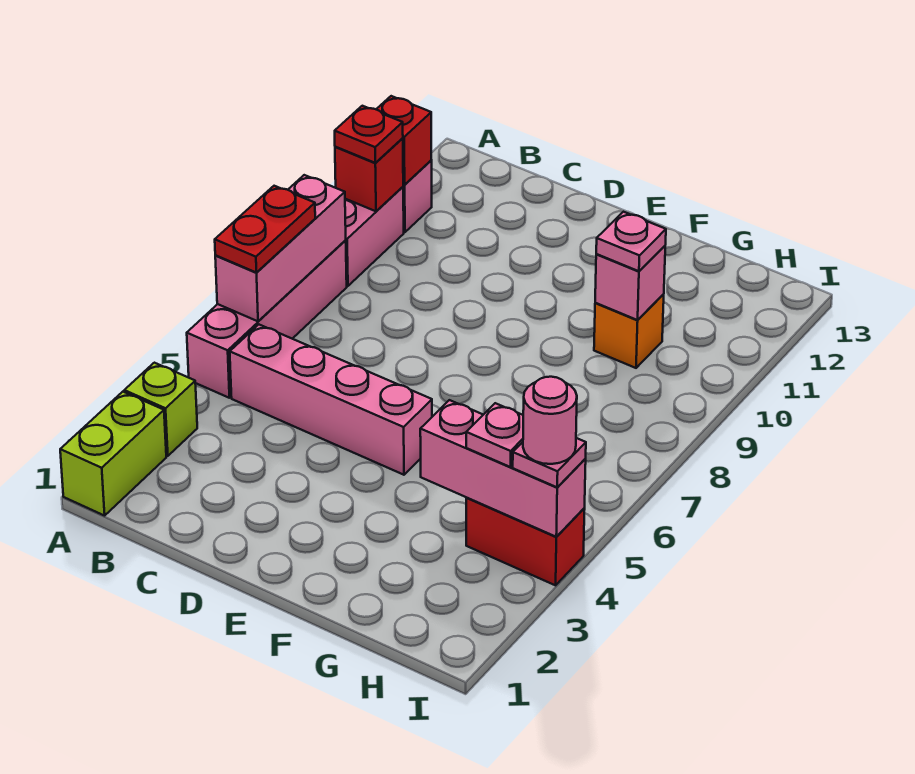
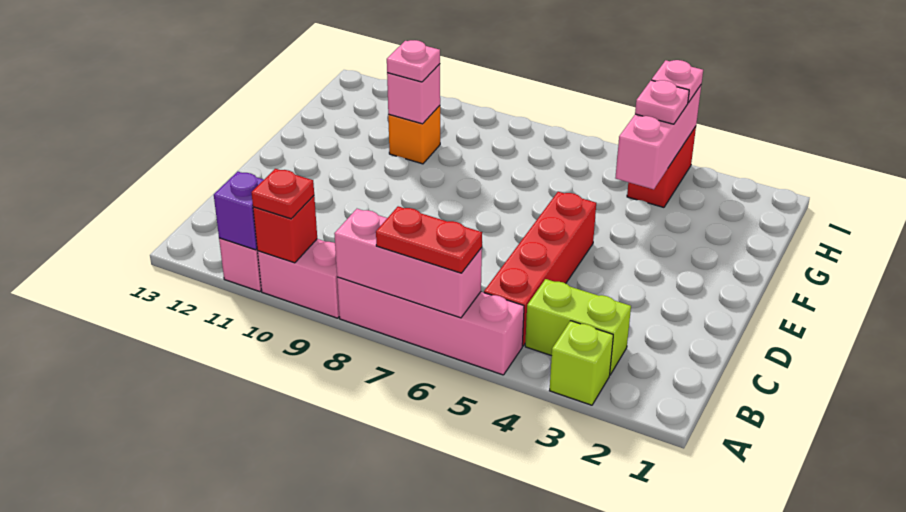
lime brick A1:A2 level 1 -> lime brick B3:B4 level 1
red brick A11 level 2 -> purple brick A11 level 2
pink brick B5:E5 level 1 -> red brick B5:E5 level 1
pink round brick I4 level 4 -> none

